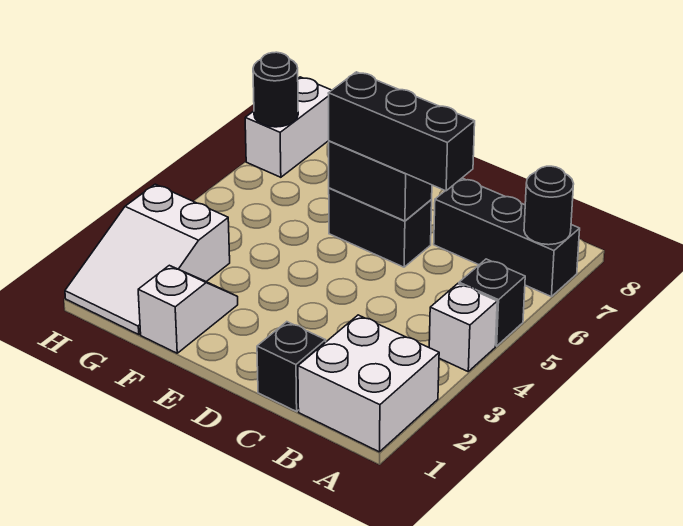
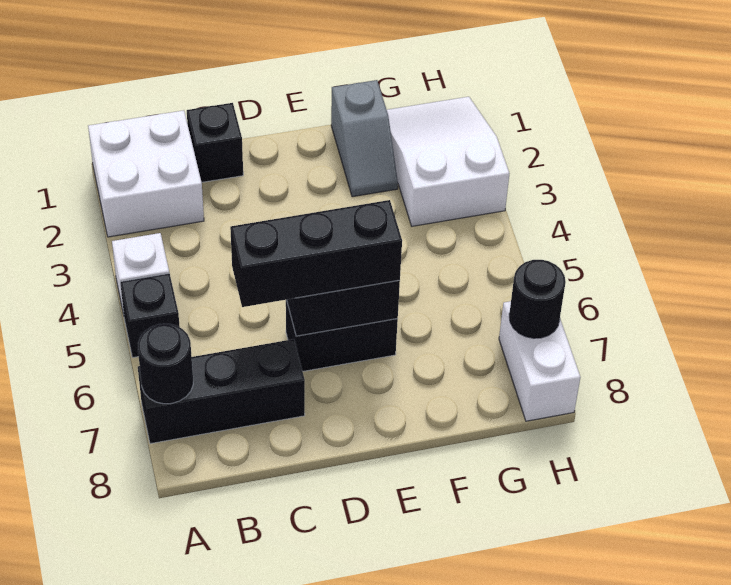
white slope F1:F2 level 1 top 1 -> grey slope F1:F2 level 1 top 1

